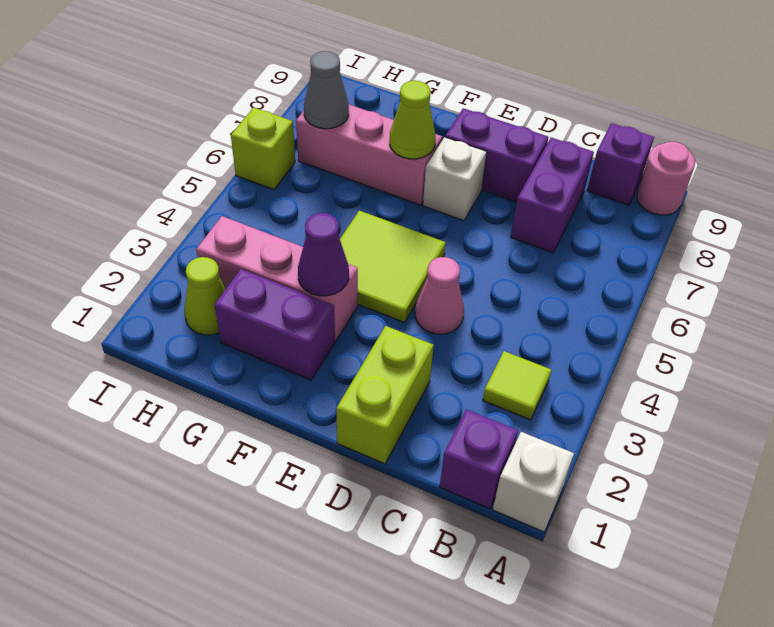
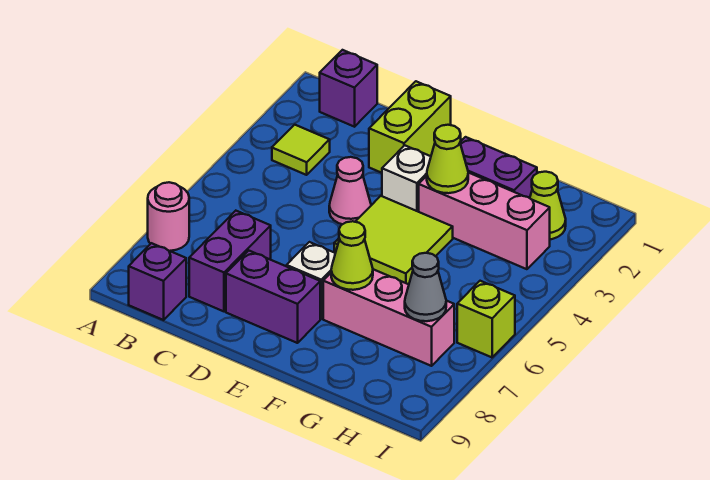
white brick A1 level 1 -> white brick E3 level 1
pink round brick A9 level 1 -> pink round brick A7 level 1
purple cone F3 level 2 -> lime cone F3 level 2

